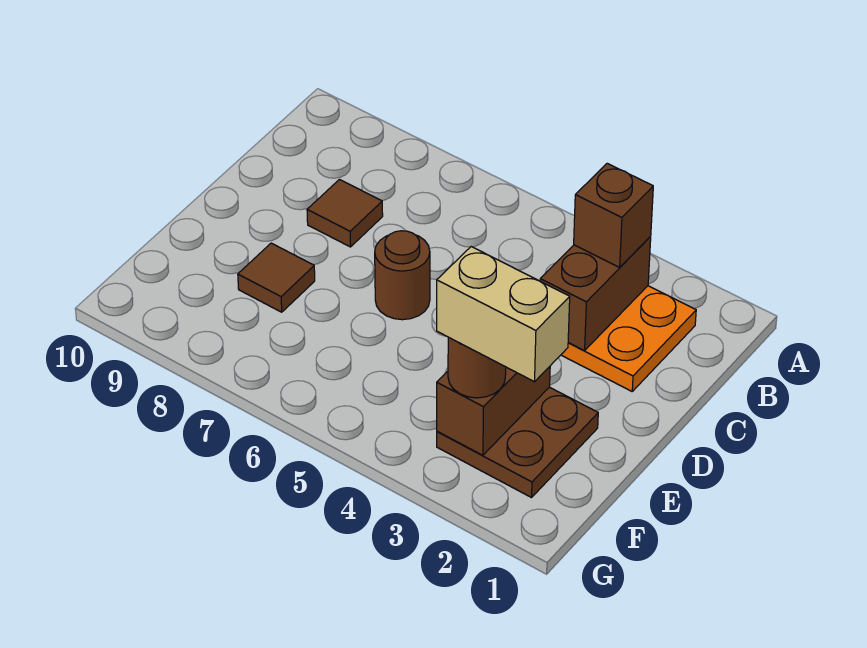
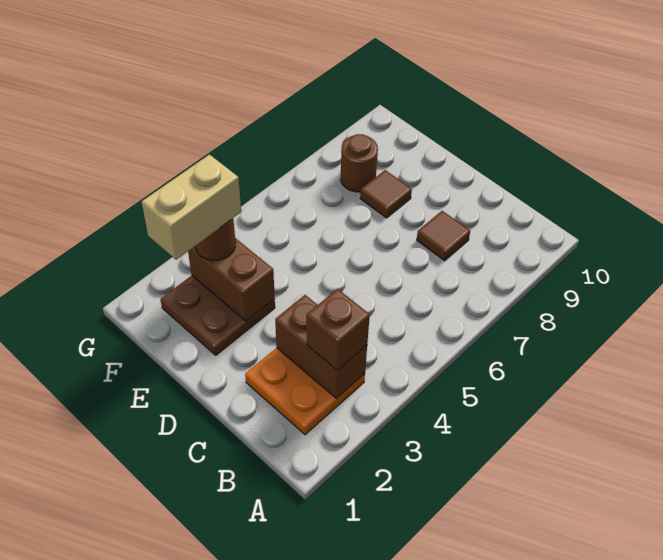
brown round brick D6 level 1 -> brown round brick F8 level 1

